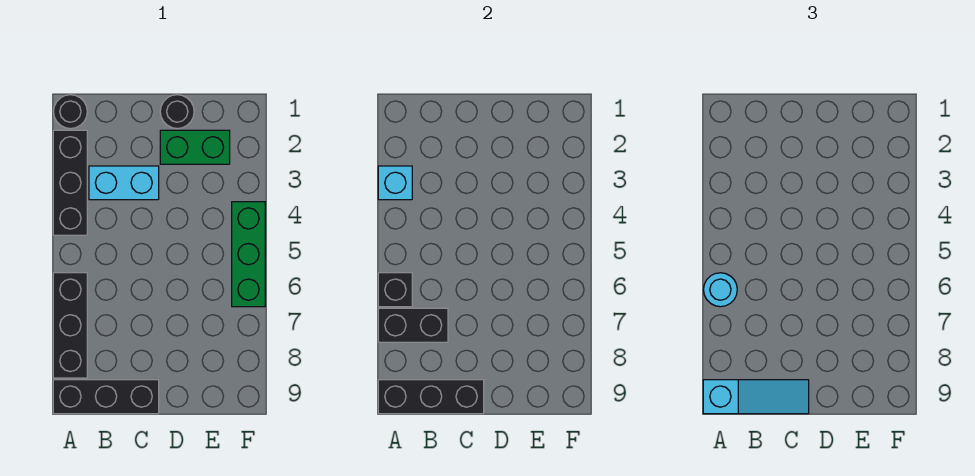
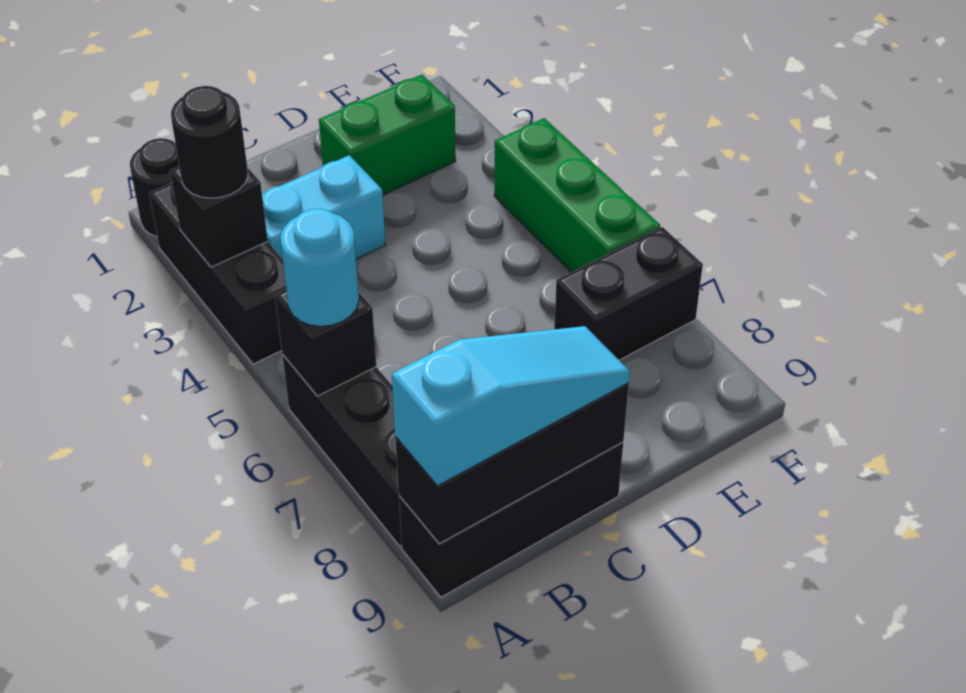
cyan brick A3 level 2 -> black brick A3 level 2
black brick A7:B7 level 2 -> black brick E7:F7 level 1
black round brick D1 level 1 -> black round brick A3 level 3

